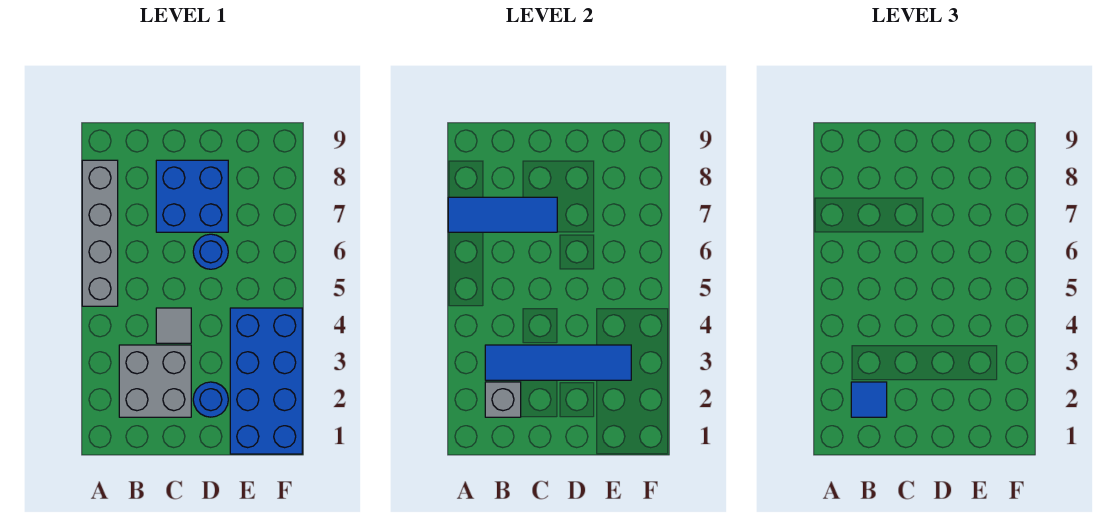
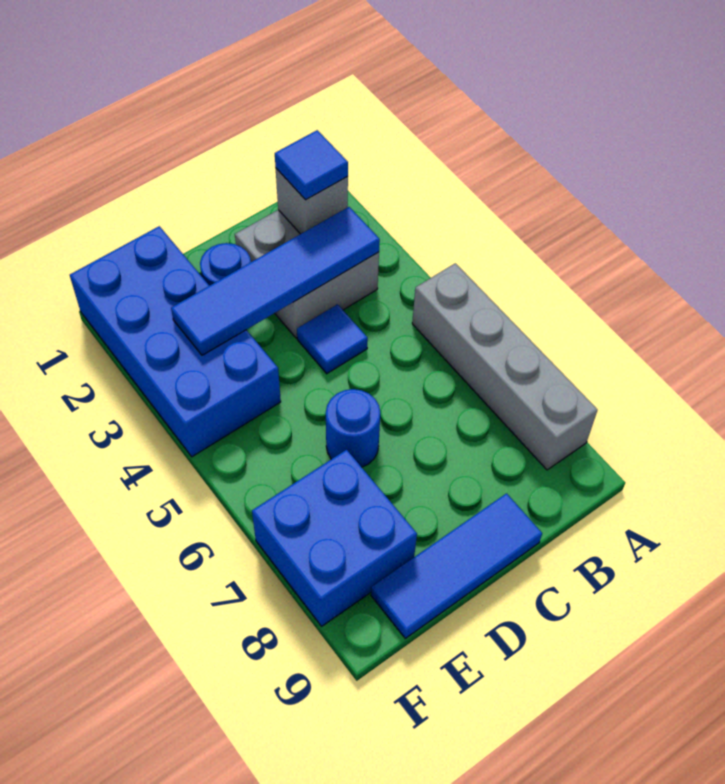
blue tile A7:C7 level 2 -> blue tile C9:E9 level 1
grey tile C4 level 1 -> blue tile C4 level 1
blue brick C7:D8 level 1 -> blue brick E7:F8 level 1

